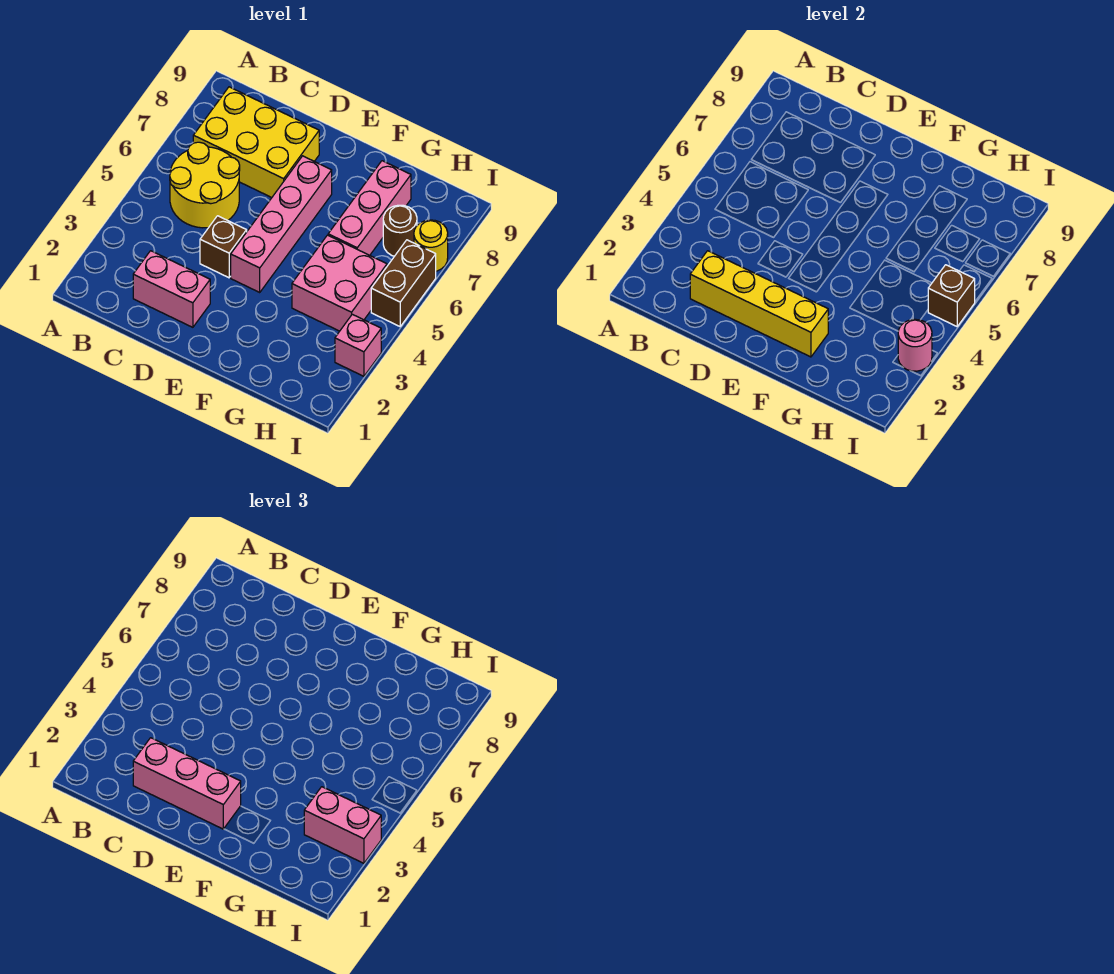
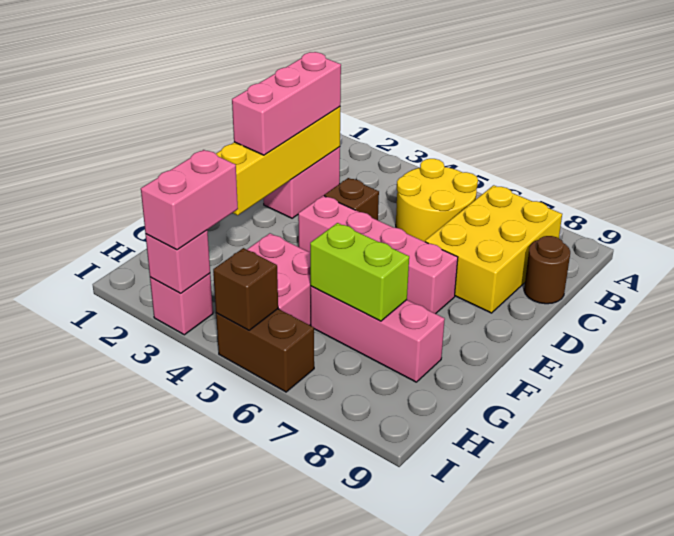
none -> lime brick G6:G7 level 2
brown round brick H7 level 1 -> brown round brick C9 level 1
pink round brick I3 level 2 -> pink brick I3 level 2
yellow round brick I7 level 1 -> none

